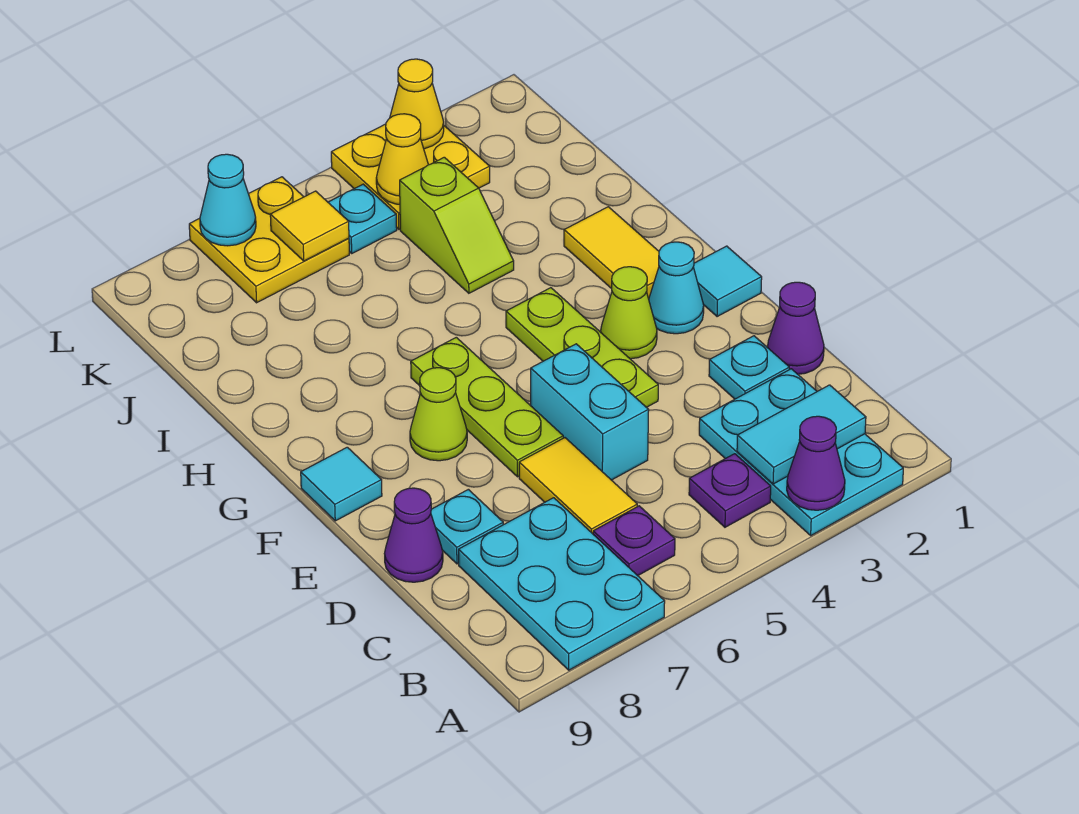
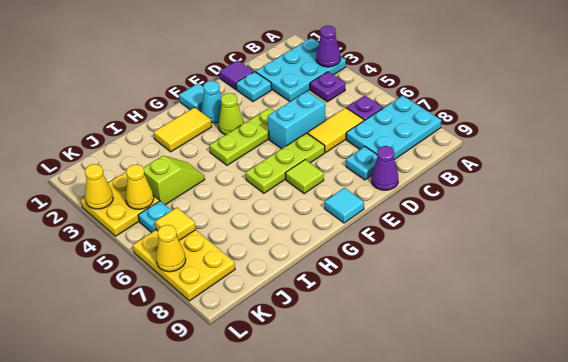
cyan tile B2:B3 level 2 -> none
purple cone D1 level 1 -> purple tile D1 level 1
lime cone F7 level 1 -> lime tile F7 level 1
yellow plate K6:L7 level 1 -> yellow plate K6:L8 level 1
cyan cone L7 level 2 -> yellow cone L7 level 2

